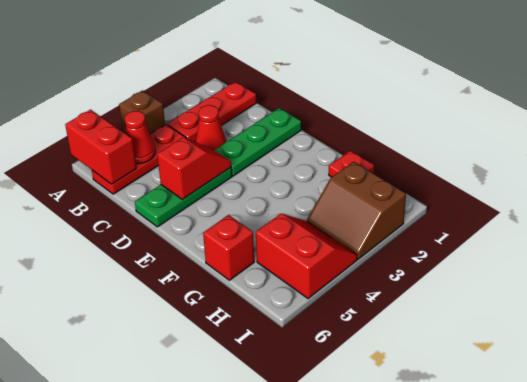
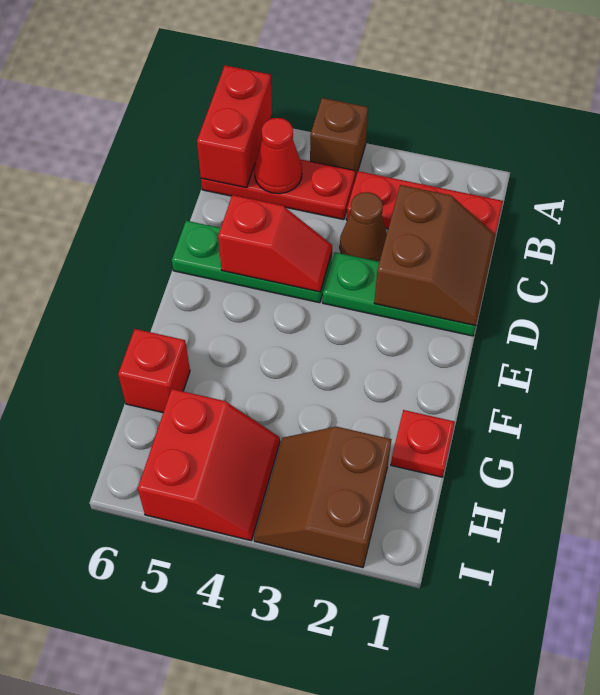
none -> brown slope C1:D2 level 2 top 2
red cone C3 level 1 -> brown cone C3 level 1

